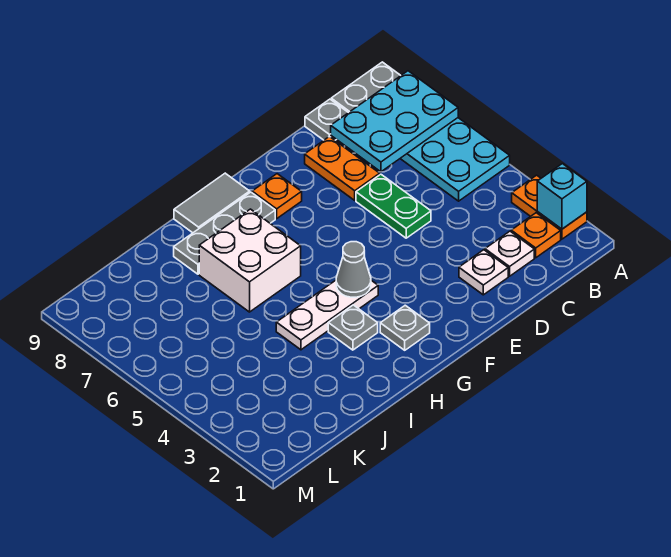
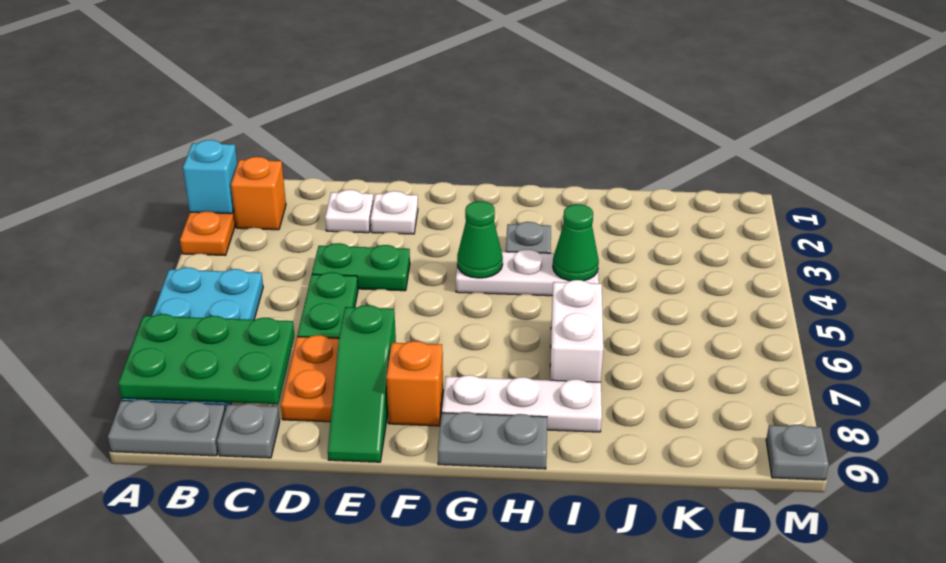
cyan plate A7:C8 level 2 -> green plate A7:C8 level 2
orange plate B2 level 1 -> orange brick B2 level 1
white plate C2 level 1 -> white plate E2 level 1
none -> green plate D4:E4 level 1
none -> green slope E7:E9 level 1 top 7
orange plate F8 level 1 -> orange brick F8 level 1
grey plate G2 level 1 -> grey plate M9 level 1
grey cone G4 level 2 -> green cone G4 level 2
grey plate G8:I8 level 1 -> white plate G8:I8 level 1
grey tile G9:H9 level 1 -> grey plate G9:H9 level 1
white brick H6:I7 level 1 -> white brick I6:I7 level 1
none -> green cone I4 level 2

